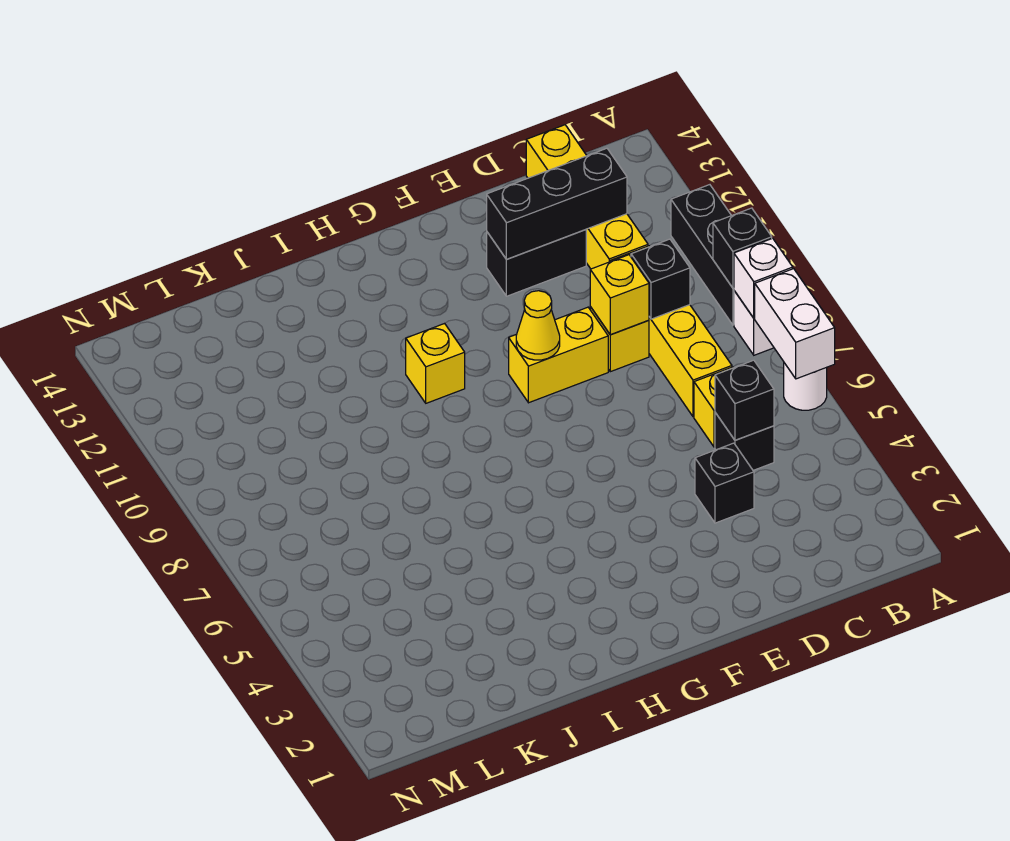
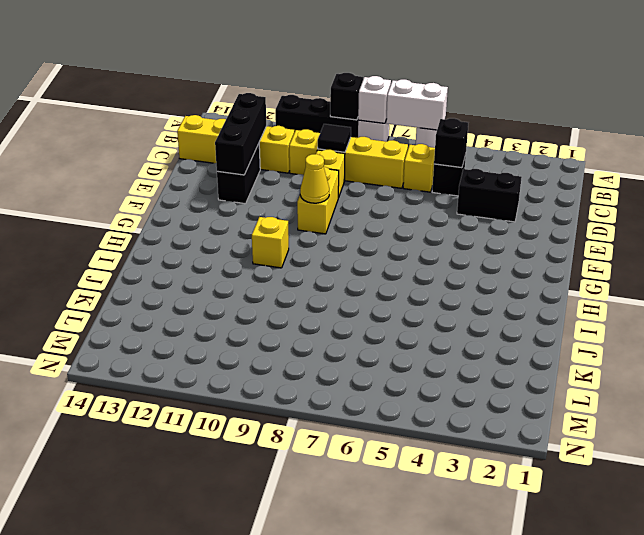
black brick C9 level 2 -> black tile C9 level 2
black brick D4 level 1 -> black brick D3:D4 level 1
yellow brick D9 level 2 -> none

